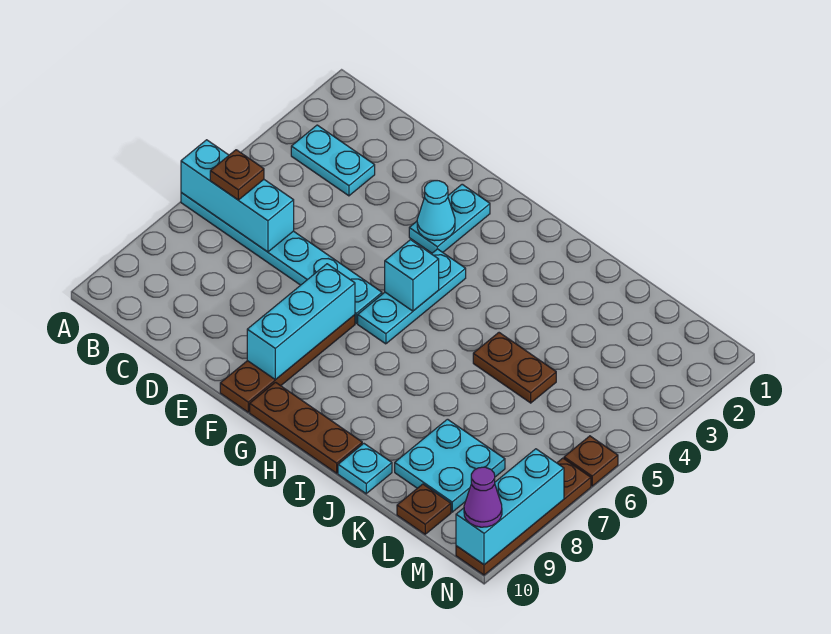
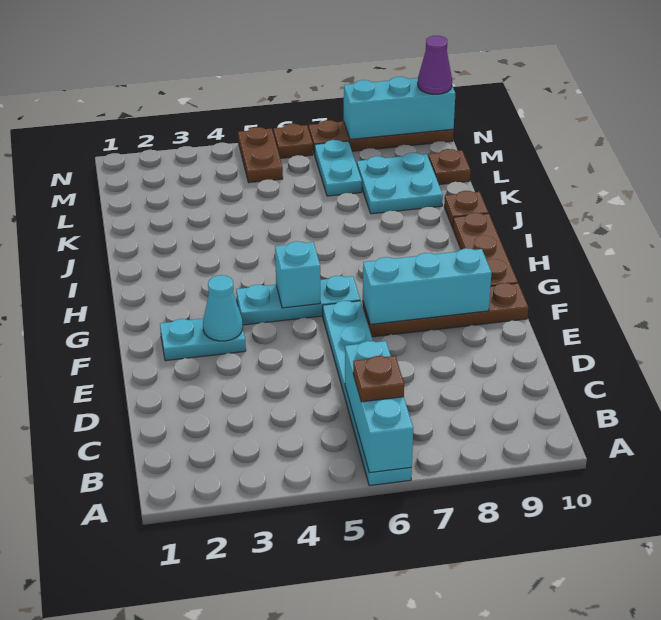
cyan plate B3:C3 level 1 -> cyan plate L7:M7 level 1
brown plate J5:K5 level 1 -> brown plate M5:N5 level 1
cyan plate J10 level 1 -> brown plate J10 level 1

